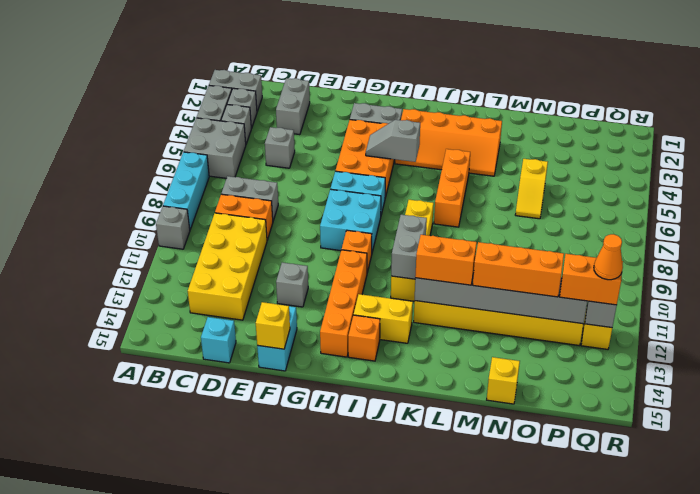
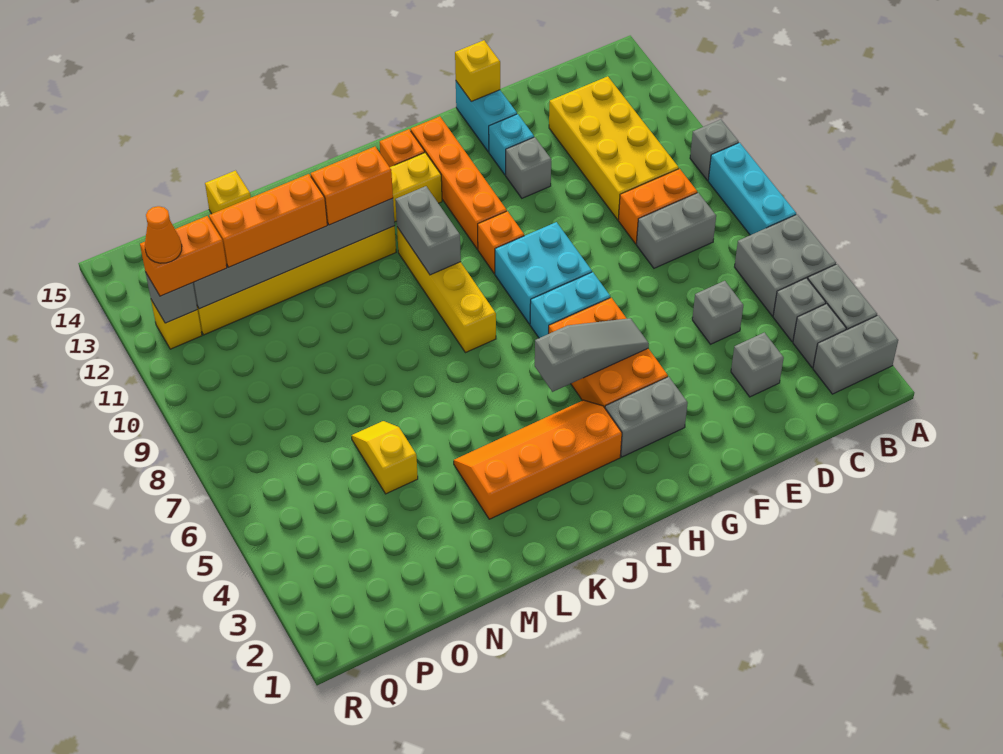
grey brick D2:D3 level 1 -> grey brick D3 level 1
cyan brick D15 level 1 -> cyan brick F13 level 1
grey slope H5:I5 level 2 top I -> grey slope G5:I5 level 2 top I
orange brick K5:K7 level 1 -> none

